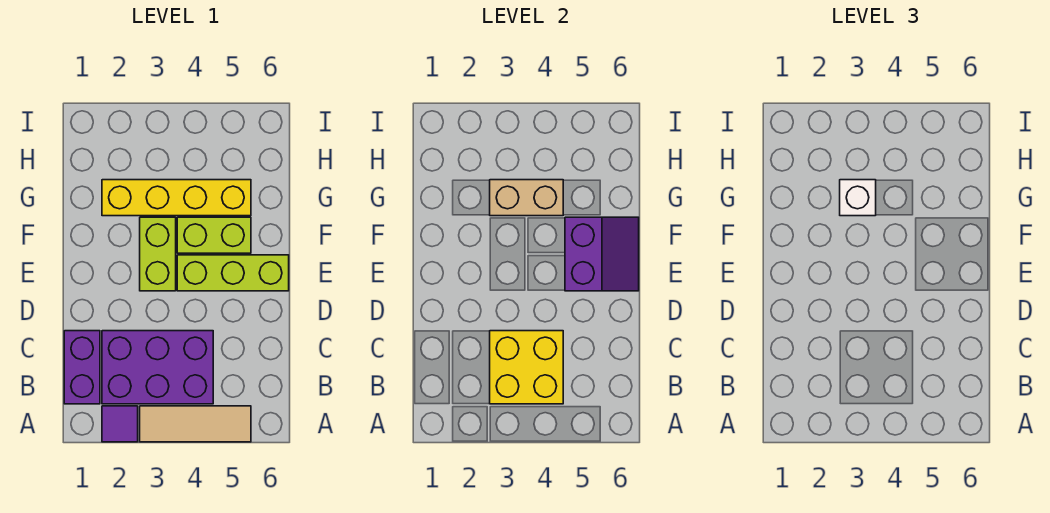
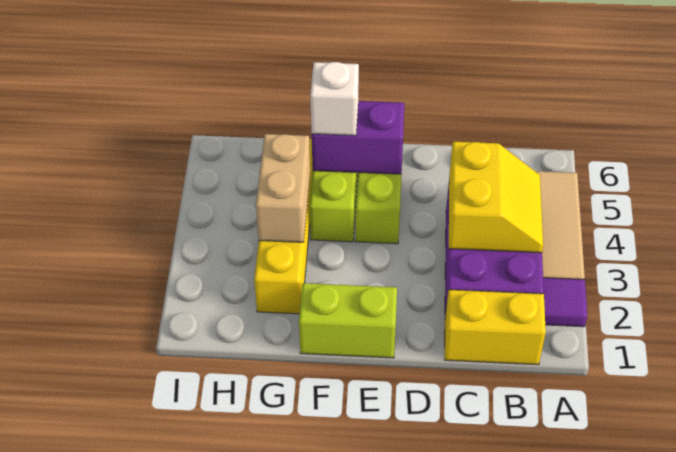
purple brick B1:C1 level 1 -> yellow brick B1:C1 level 1
yellow brick B3:C4 level 2 -> yellow slope B3:C4 level 2 top C
lime brick E3:F3 level 1 -> lime brick E1:F1 level 1
white brick G3 level 3 -> white brick F5 level 3

